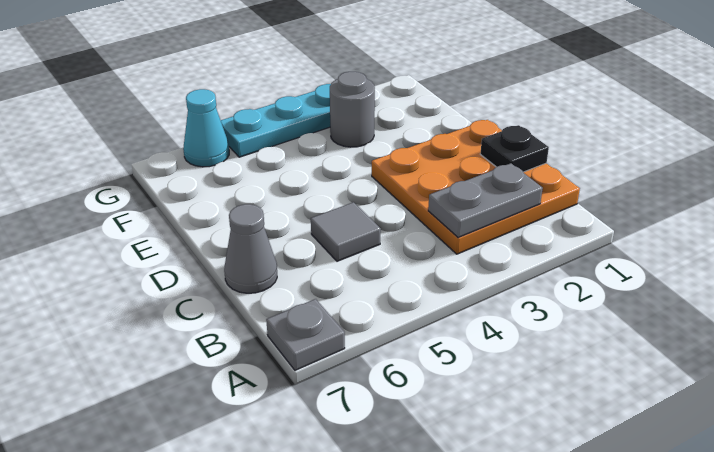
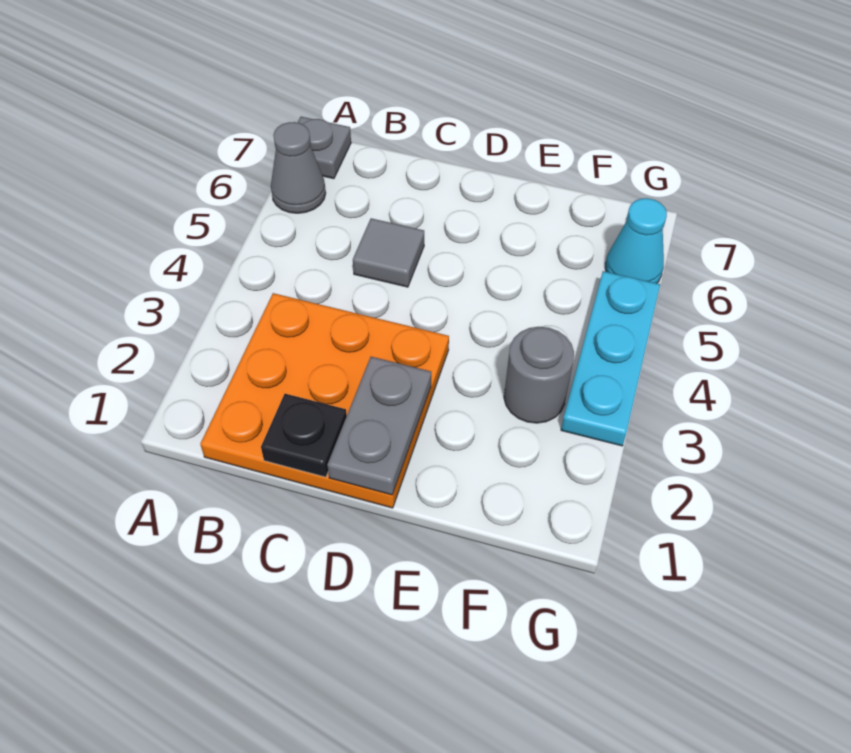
grey plate B2:B3 level 2 -> grey plate D1:D2 level 2
grey cone C7 level 1 -> grey cone A6 level 1

